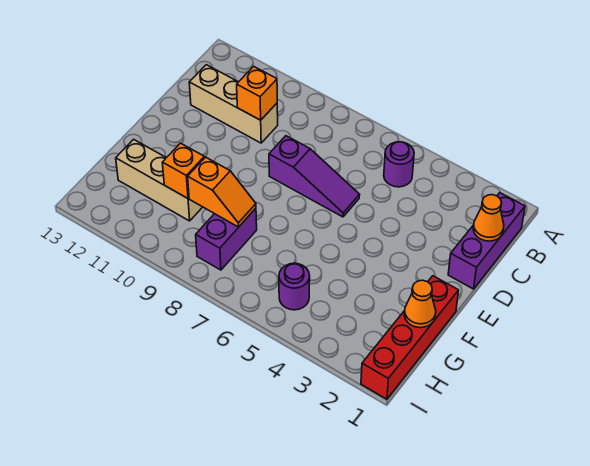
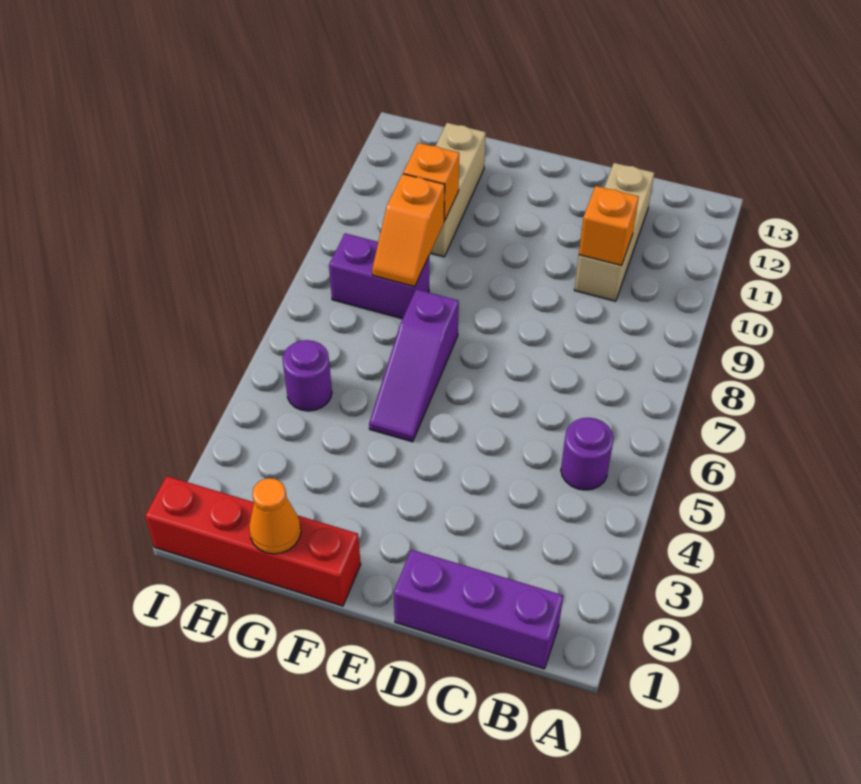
orange cone C1 level 2 -> none
purple slope D6:D8 level 1 top 8 -> purple slope F5:F7 level 1 top 7

